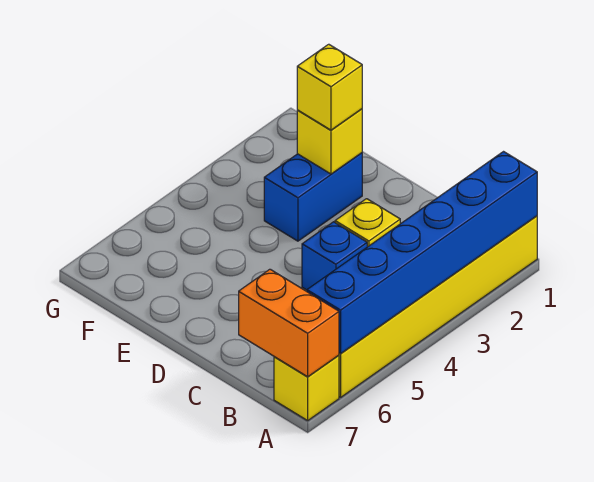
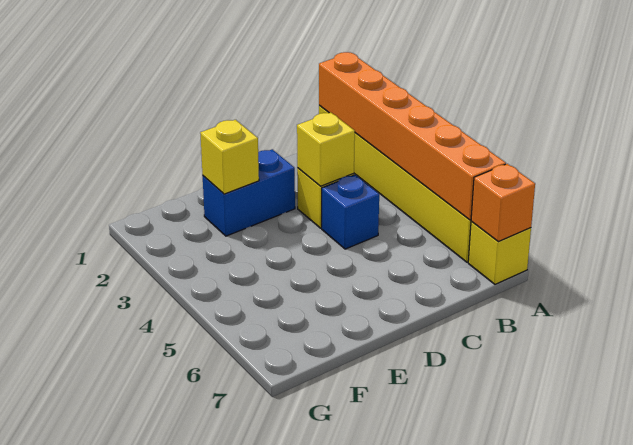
blue brick A1:A6 level 2 -> orange brick A1:A6 level 2
orange brick A7:B7 level 2 -> orange brick A7 level 2
blue brick E2:E3 level 1 -> blue brick D2:E2 level 1
yellow brick E2 level 3 -> yellow brick C3 level 2

